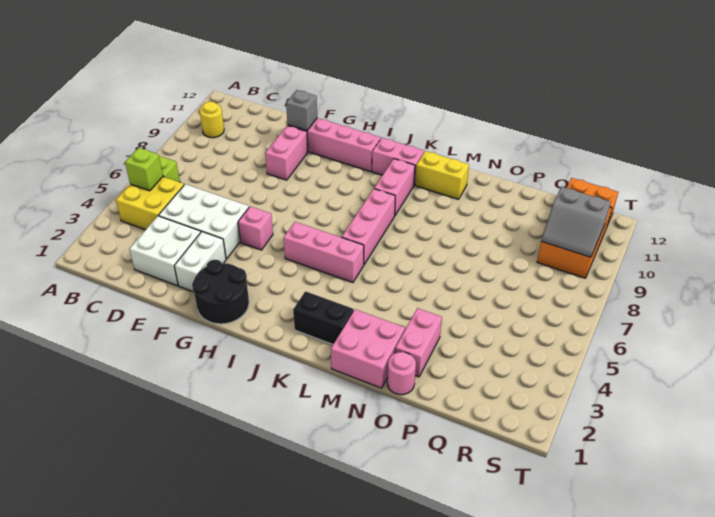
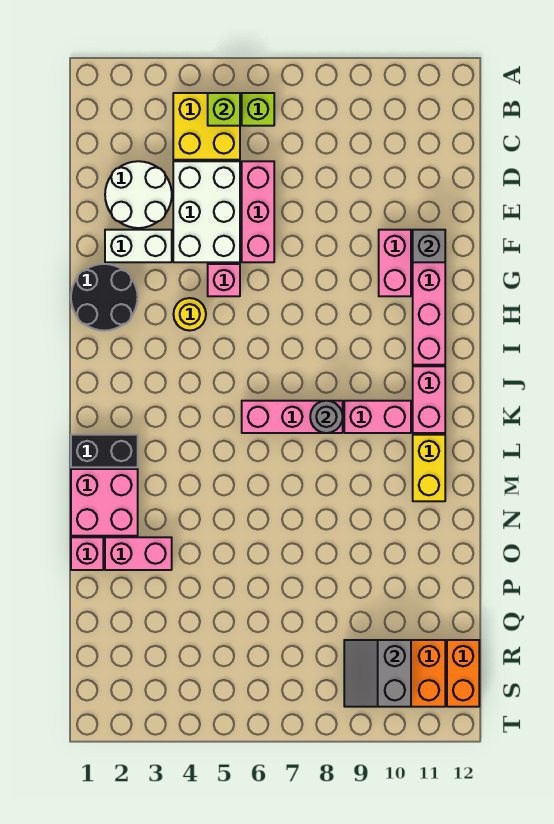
yellow round brick B10 level 1 -> yellow round brick H4 level 1
white brick D2:E3 level 1 -> white round brick D2:E3 level 1
pink brick F9:F10 level 1 -> pink brick F10:G10 level 1
pink brick I5:K5 level 1 -> pink brick D6:F6 level 1
black brick K2:L2 level 1 -> black brick L1:L2 level 1
none -> grey round brick K8 level 2
pink round brick O1 level 1 -> pink brick O1 level 1

